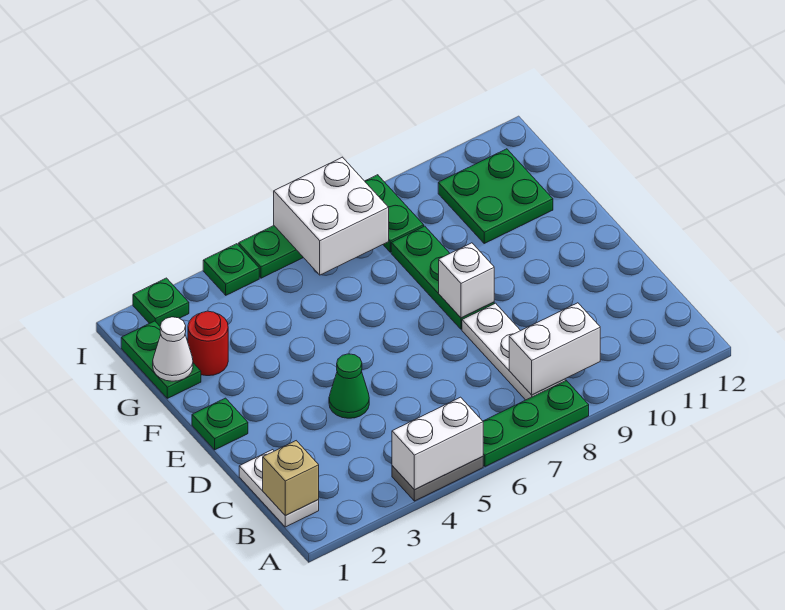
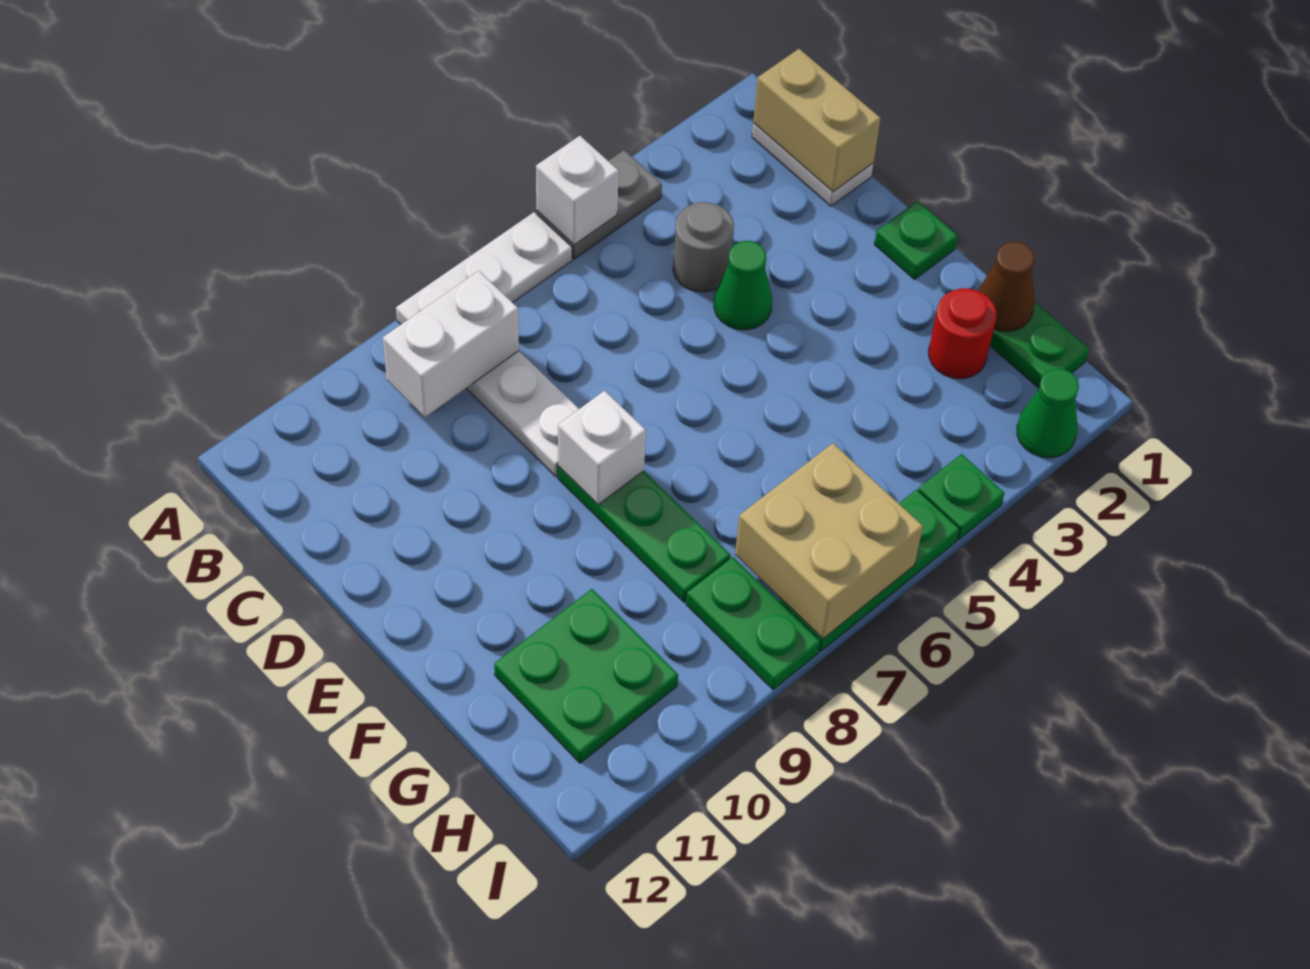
white brick A4:A5 level 2 -> white brick A5 level 2
green plate A6:A8 level 1 -> white plate A6:A8 level 1
tan brick B1 level 2 -> tan brick B1:C1 level 2
none -> grey round brick C4 level 1
white cone G1 level 2 -> brown cone G1 level 2
white brick H6:I7 level 2 -> tan brick H6:I7 level 2
green plate I2 level 1 -> green cone I2 level 1

